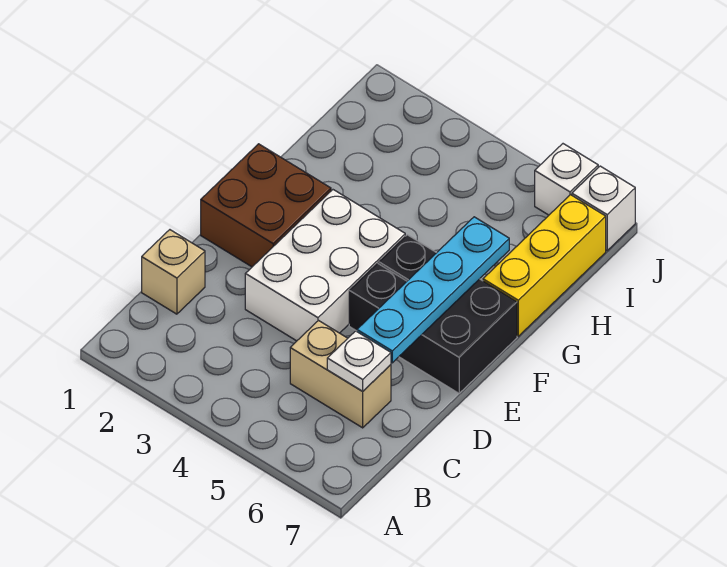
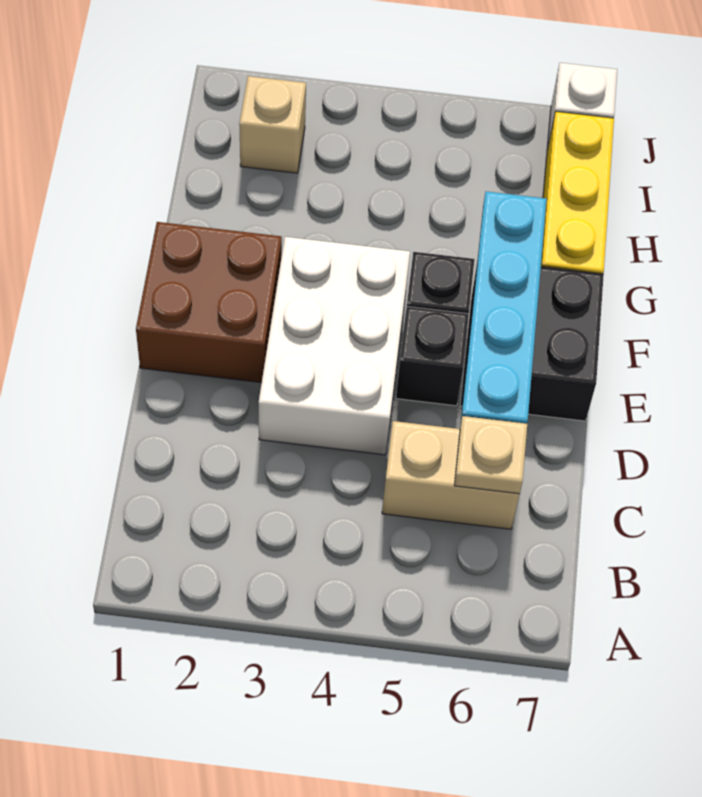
tan brick C1 level 1 -> tan brick I2 level 1
white plate C6 level 2 -> tan plate C6 level 2
white brick J6 level 1 -> none

